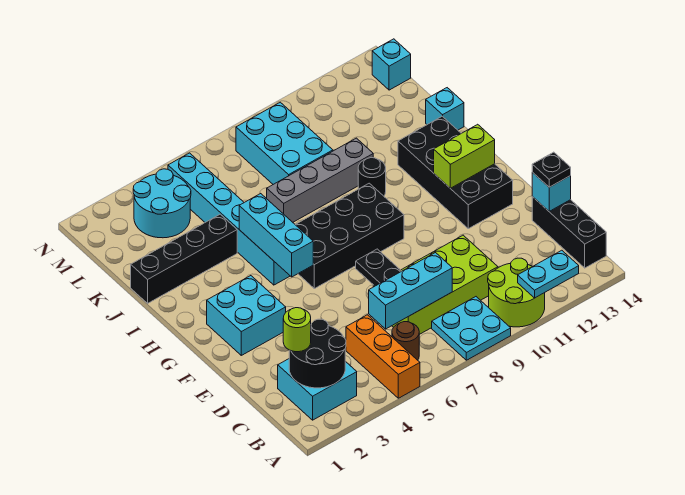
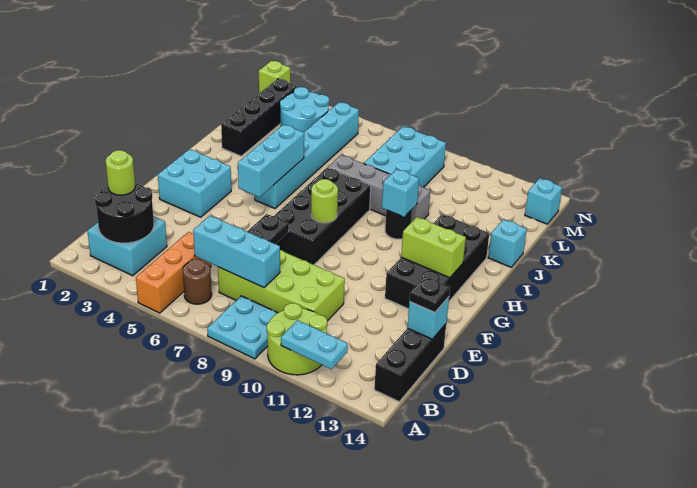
black brick G6:H9 level 1 -> black brick F7:I8 level 1
none -> lime round brick G8 level 2
none -> cyan brick I10 level 2
black brick J1:J4 level 1 -> black brick J2:M2 level 1
none -> lime brick N1 level 1

